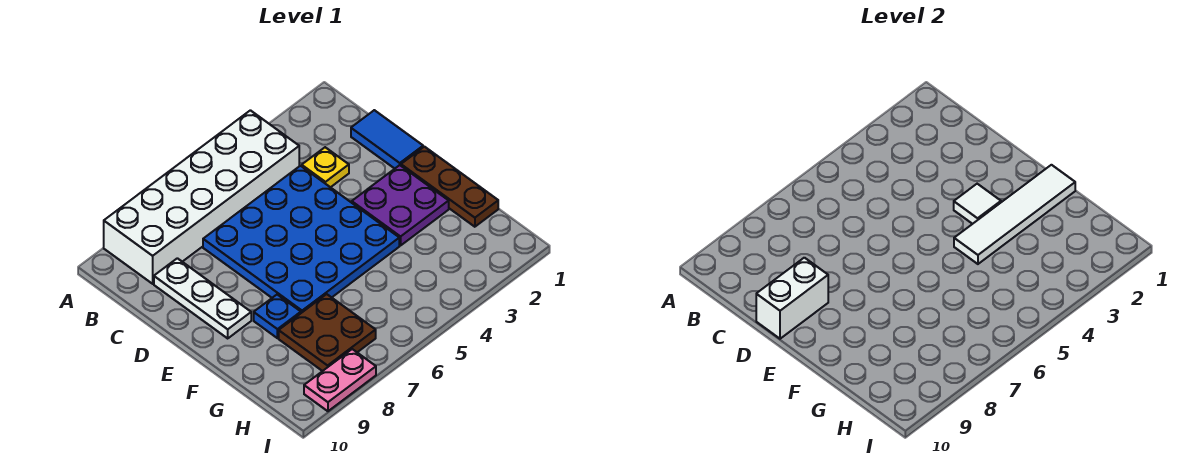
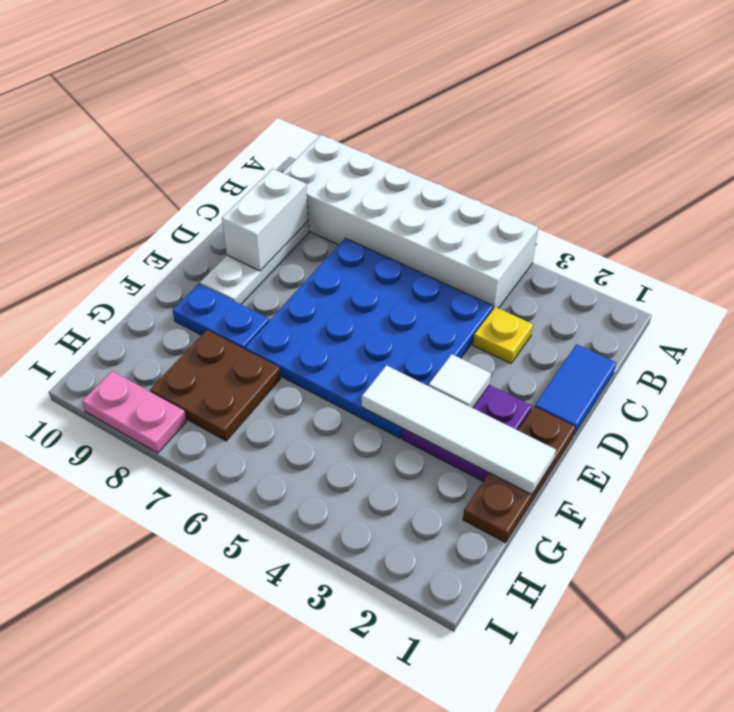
white brick D9:D10 level 2 -> white brick C9:D9 level 2
blue plate F8 level 1 -> blue plate F8:F9 level 1

